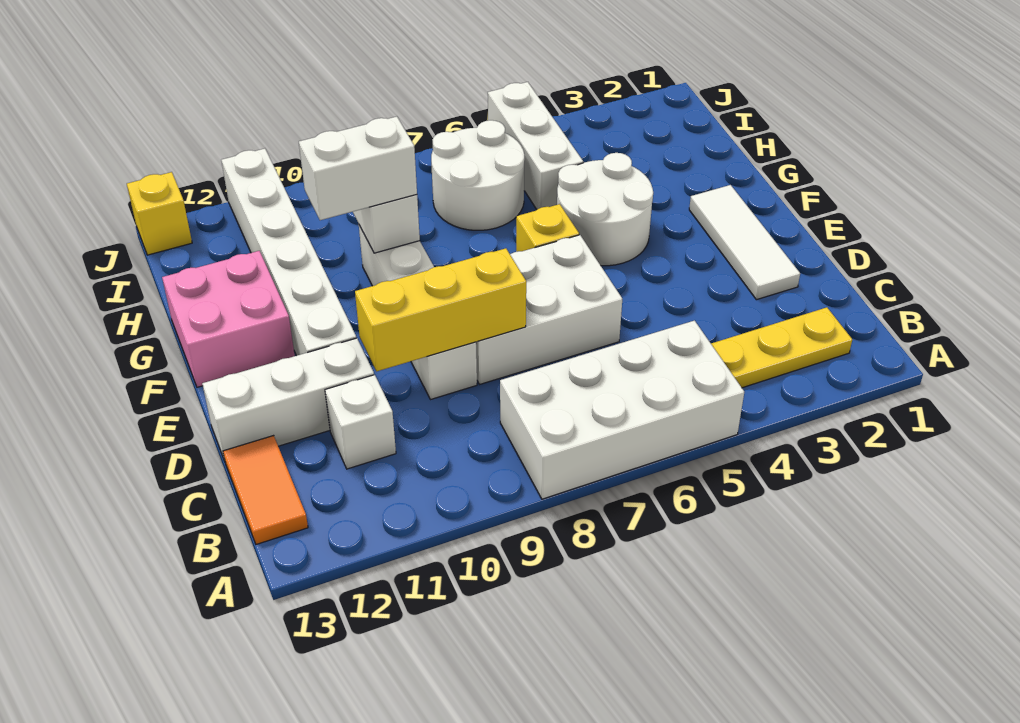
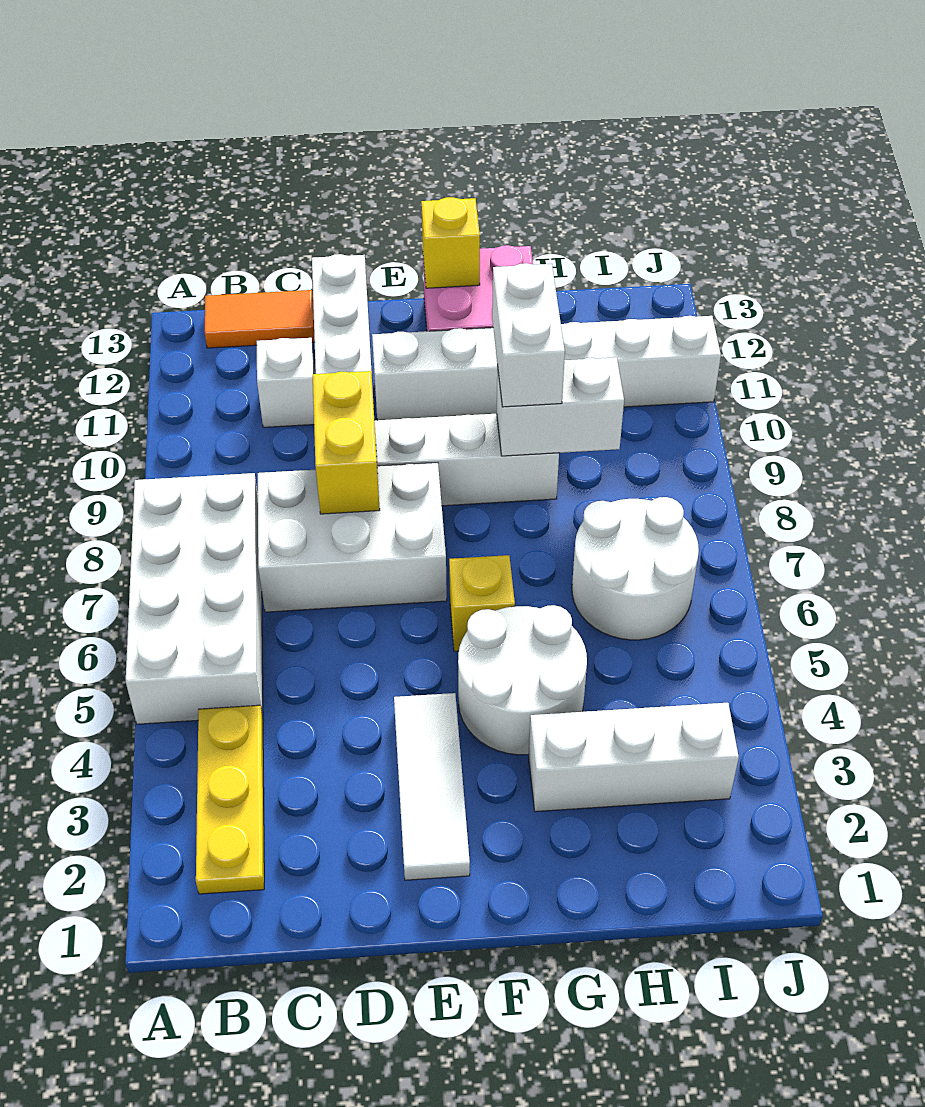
white tile D2:F2 level 1 -> white tile E2:E4 level 1
white brick D6:E8 level 1 -> white brick C7:E8 level 1
yellow brick D8:D10 level 2 -> yellow brick D8:D9 level 2
white brick H5:J5 level 1 -> white brick G3:I3 level 1
yellow brick J13 level 1 -> yellow brick F13 level 2

